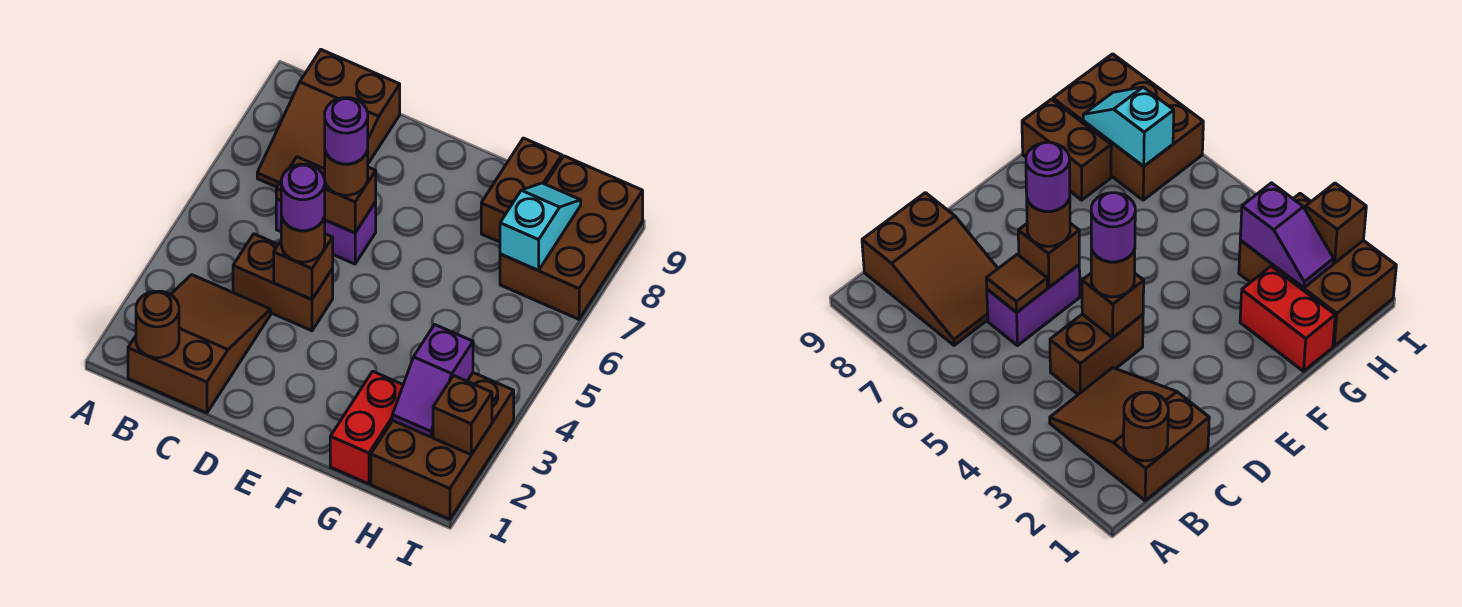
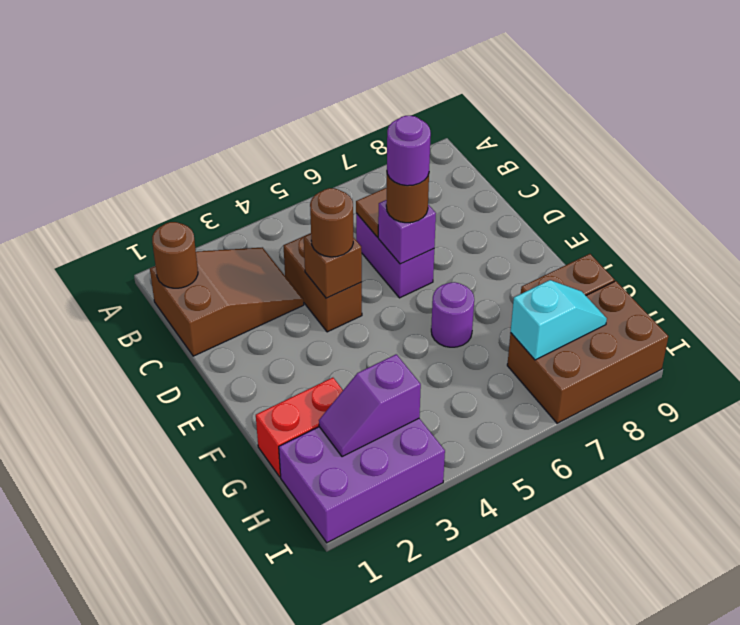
brown slope B7:C9 level 1 top 9 -> none
purple round brick D4 level 4 -> purple round brick F6 level 1
brown brick D6 level 2 -> purple brick D6 level 2
brown brick H1:I3 level 1 -> purple brick H1:I3 level 1
brown brick I2 level 2 -> none

